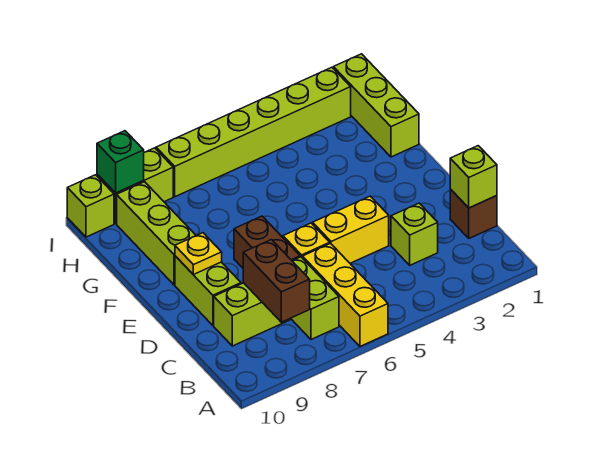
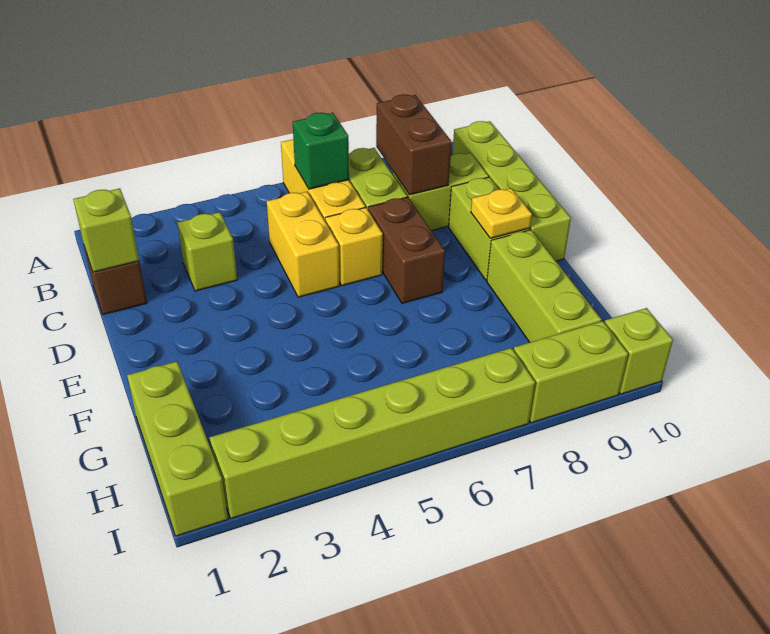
none -> lime brick B10:E10 level 1
yellow brick D4:D5 level 1 -> yellow brick C5:D5 level 1
green brick I9 level 2 -> green brick B6 level 2

